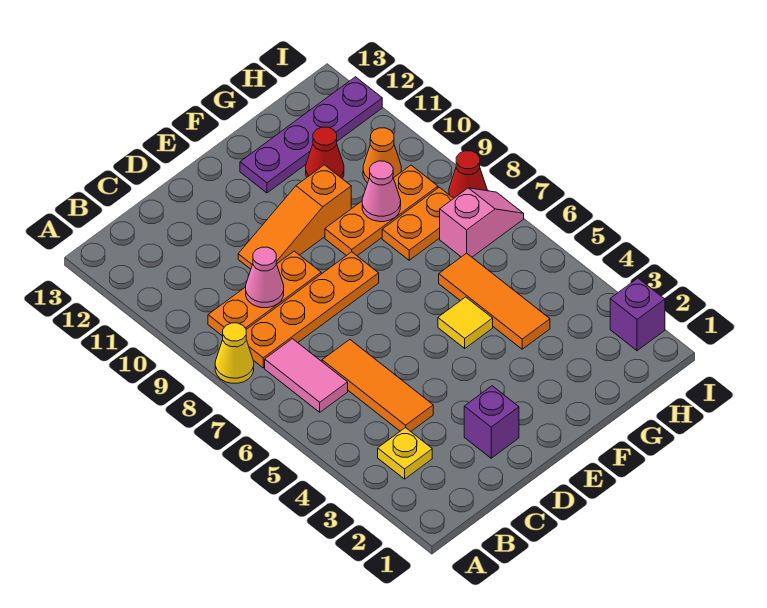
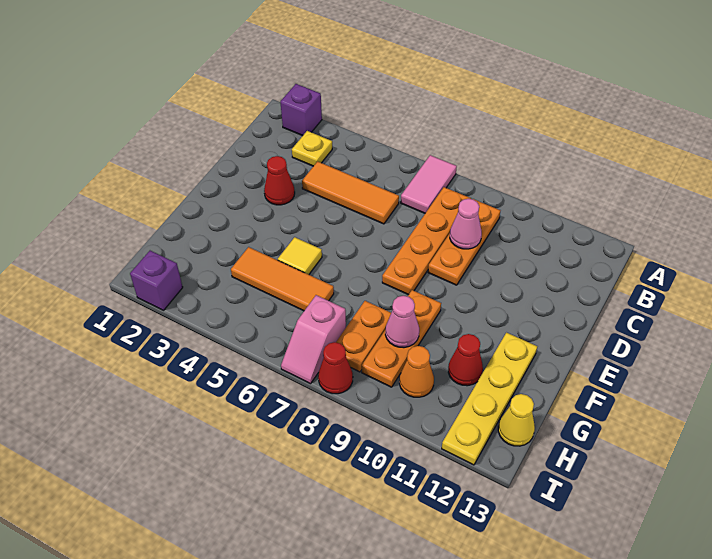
yellow cone A8 level 1 -> yellow cone H13 level 1
pink tile B6:B7 level 1 -> pink tile A7:B7 level 1
purple brick D2 level 1 -> purple brick A2 level 1
none -> red cone D3 level 1
orange slope D10:F10 level 1 top F -> none
purple plate F12:I12 level 1 -> yellow plate F12:I12 level 1

